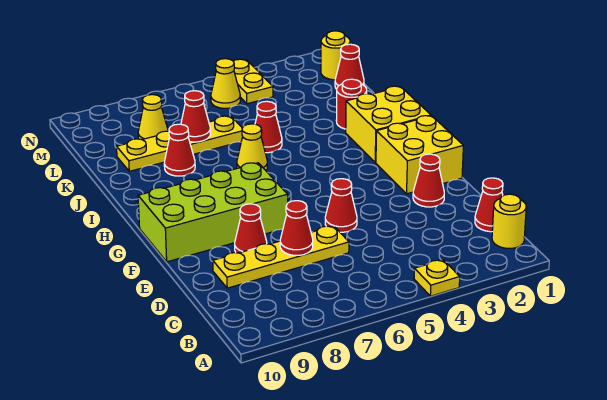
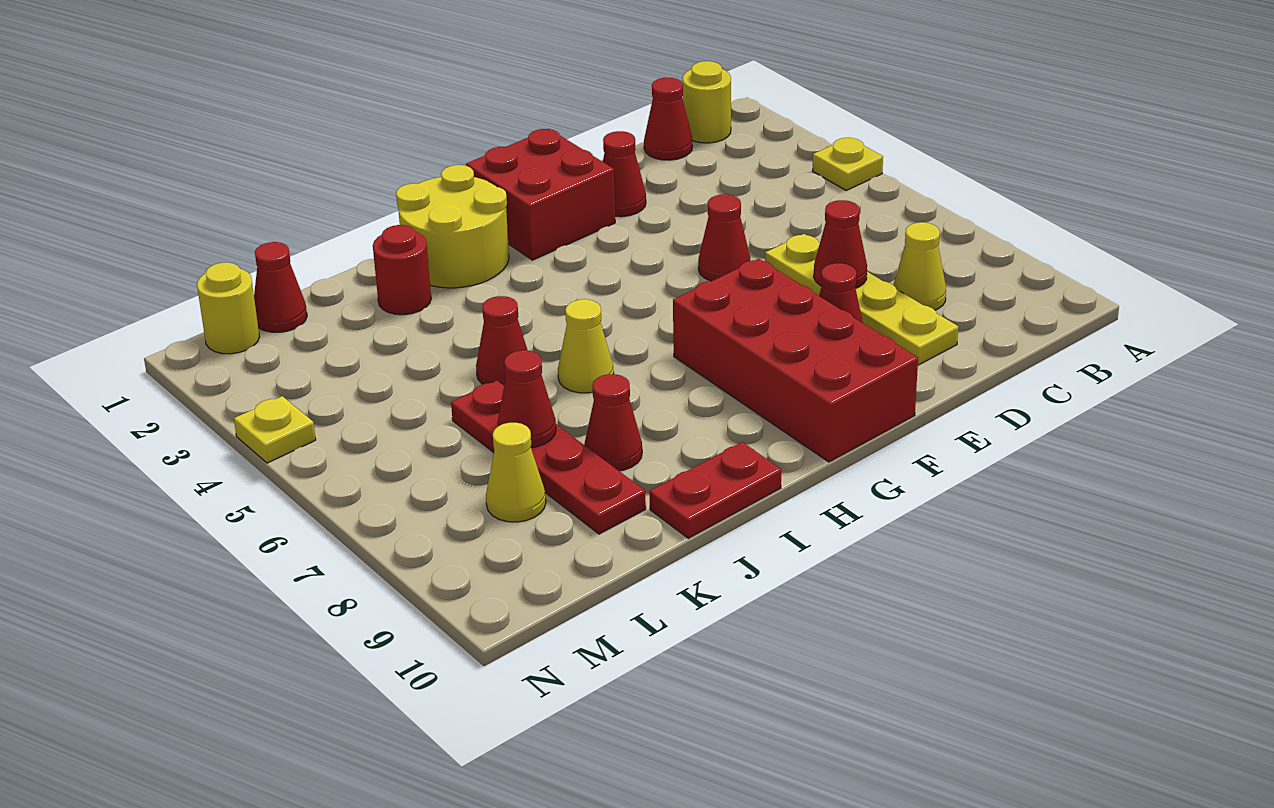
yellow brick F1:G2 level 1 -> red brick F1:G2 level 1
lime brick F7:G10 level 1 -> red brick F7:G10 level 1
yellow brick H1:I2 level 1 -> yellow round brick H1:I2 level 1
none -> red plate I10:J10 level 1
yellow plate K6:K9 level 1 -> red plate K6:K9 level 1
yellow plate M4:N4 level 1 -> yellow plate N4 level 1
yellow cone M5 level 1 -> yellow cone C8 level 1

